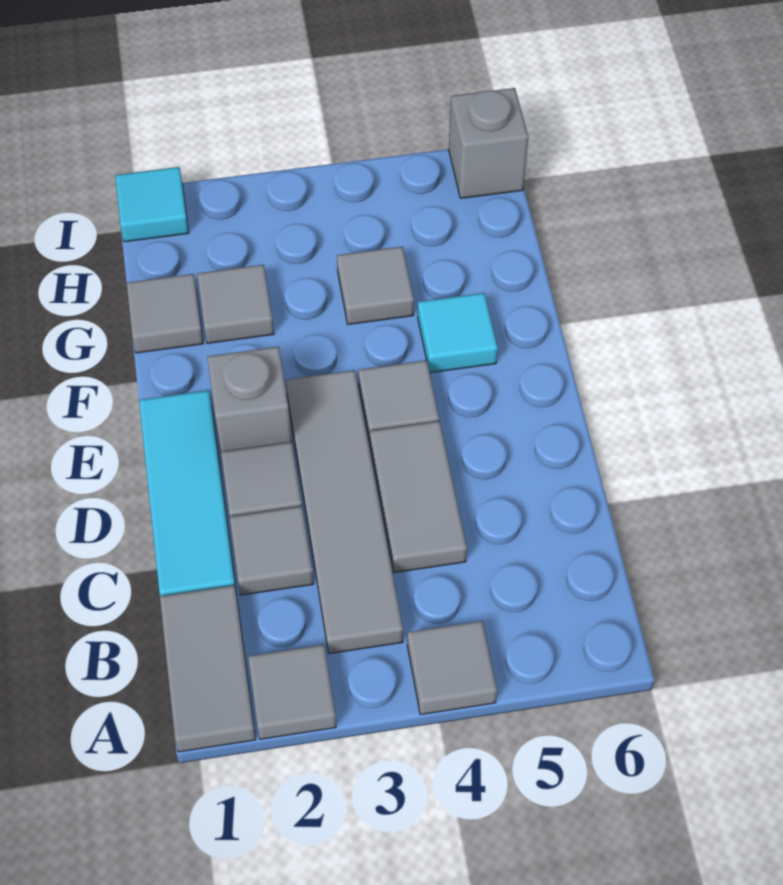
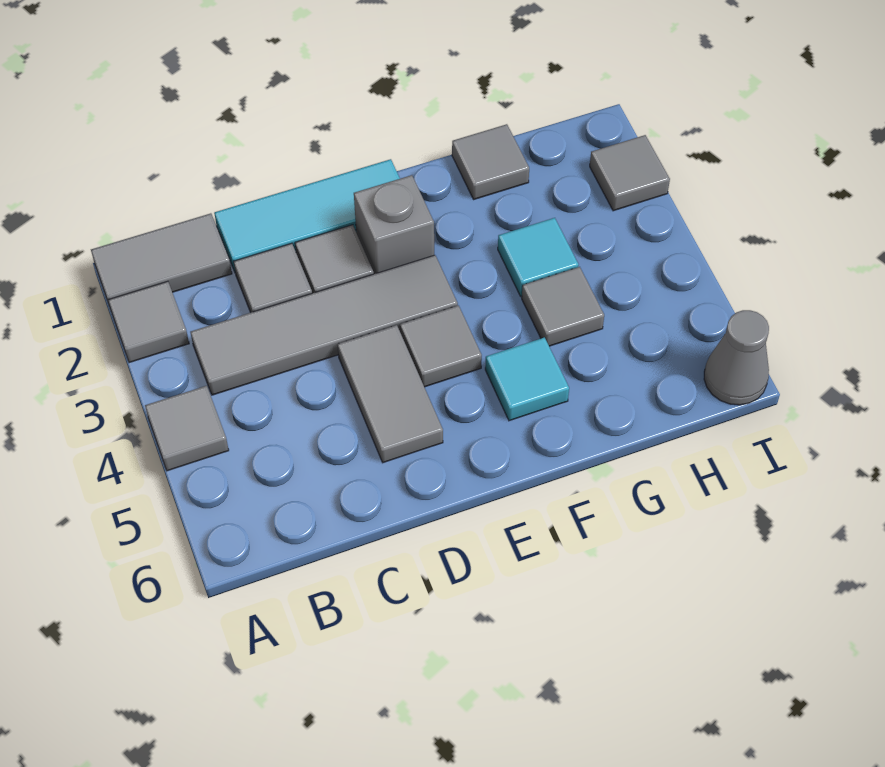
grey tile C4:D4 level 1 -> grey tile D4:D5 level 1
grey tile G2 level 1 -> grey tile I2 level 1
cyan tile I1 level 1 -> cyan tile G3 level 1
grey brick I6 level 1 -> grey cone I6 level 1

